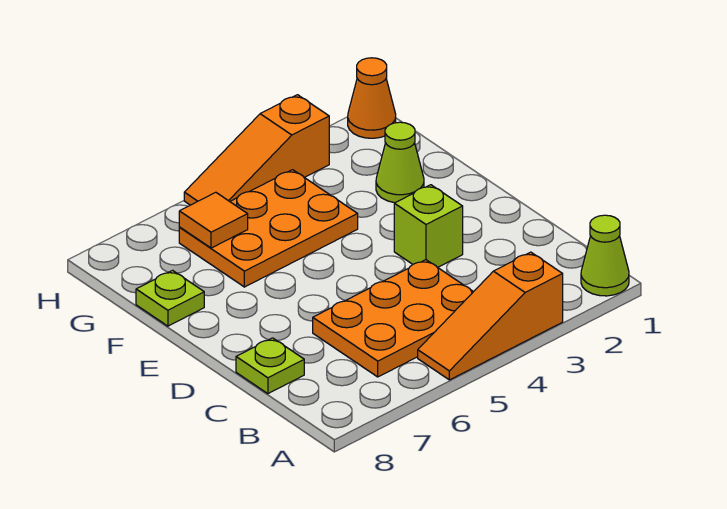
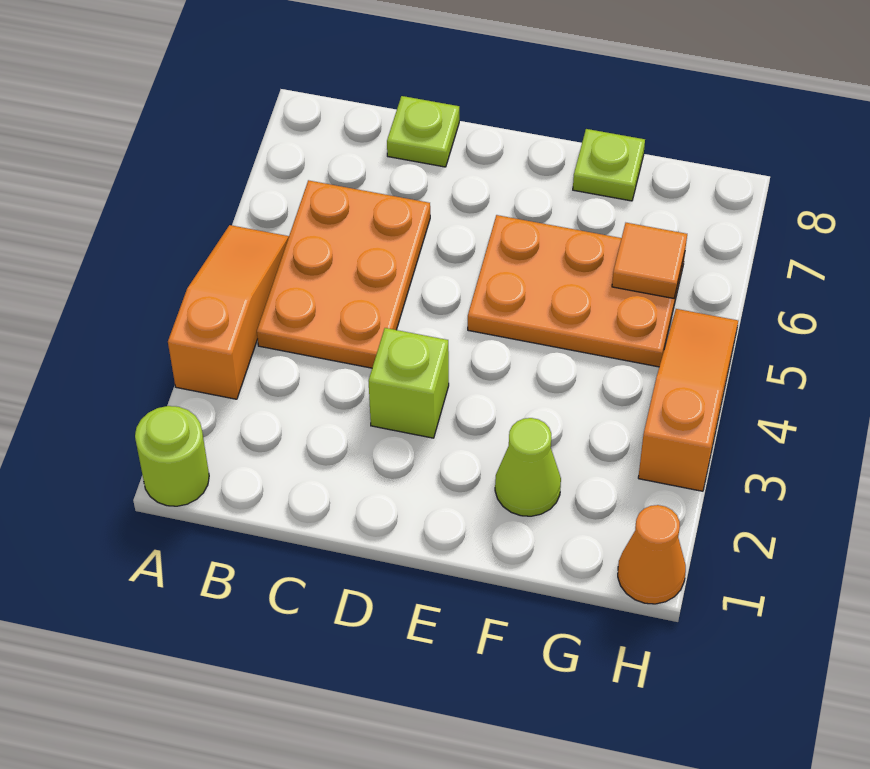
lime cone A1 level 1 -> lime round brick A1 level 1
orange plate F4:G6 level 1 -> orange plate E5:G6 level 1

